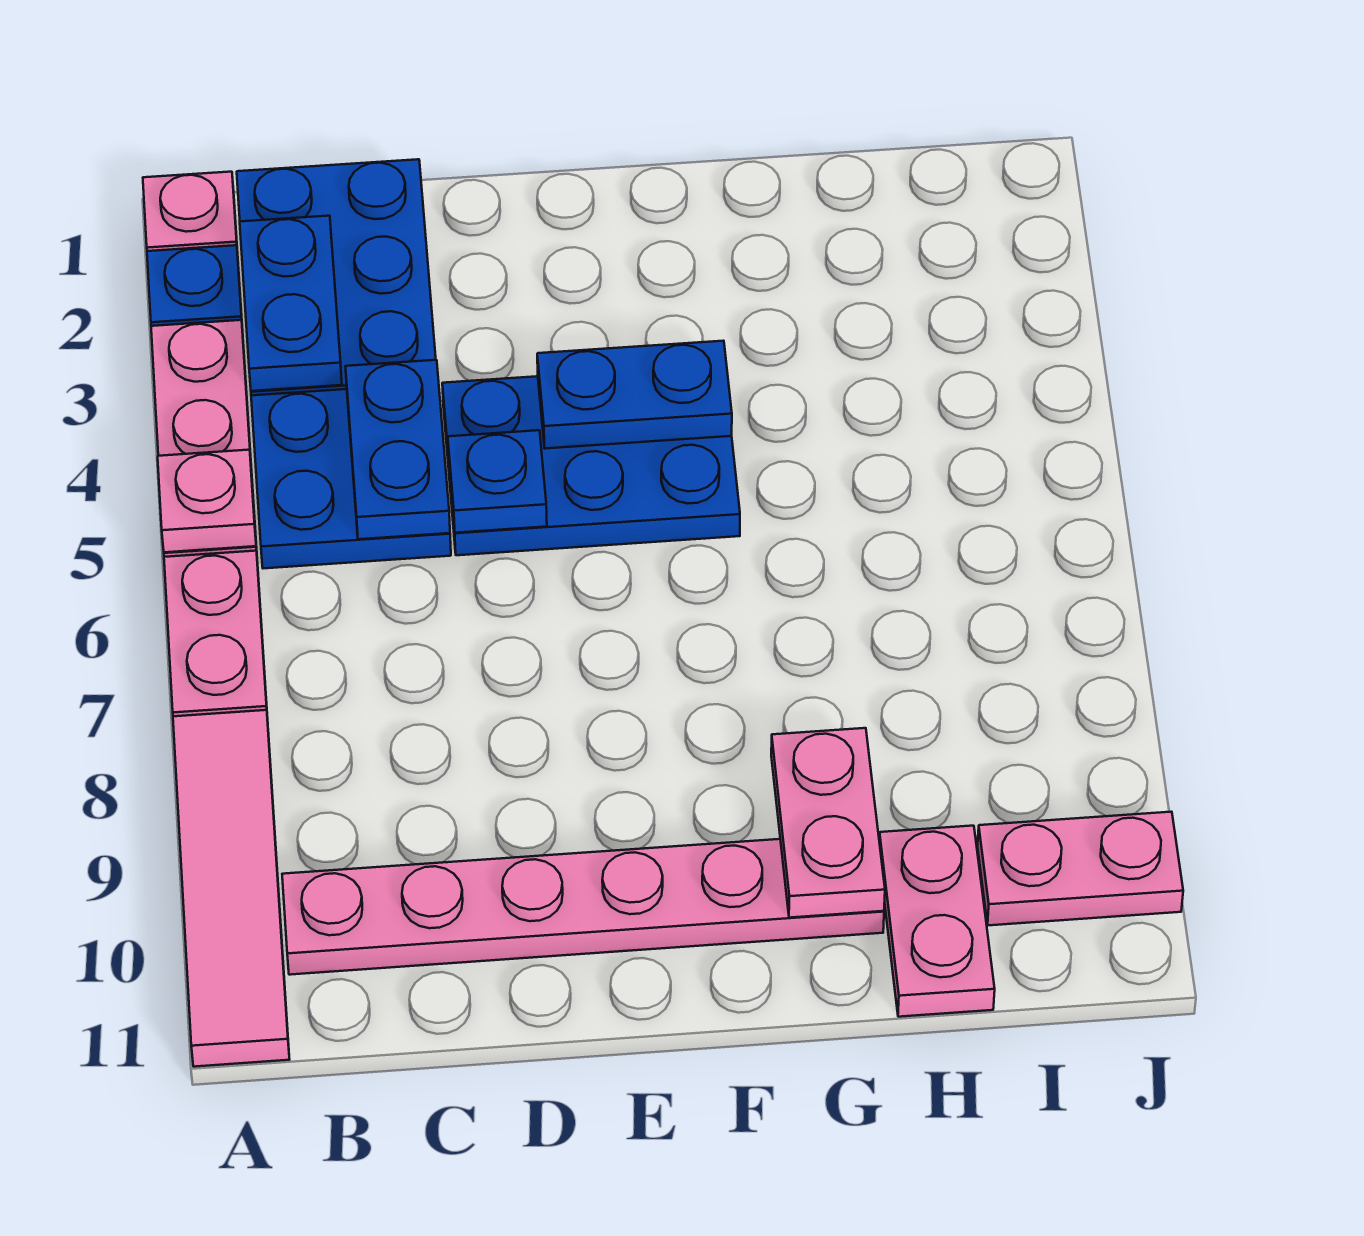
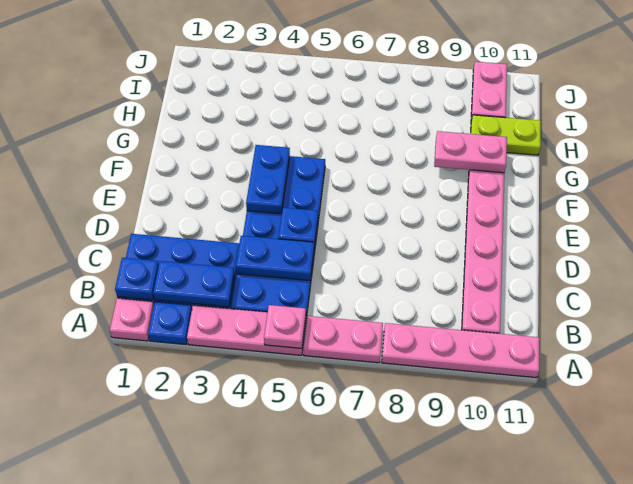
pink tile A8:A11 level 1 -> pink plate A8:A11 level 1
none -> blue plate B1 level 2
pink plate H10:H11 level 1 -> lime plate H10:H11 level 1

